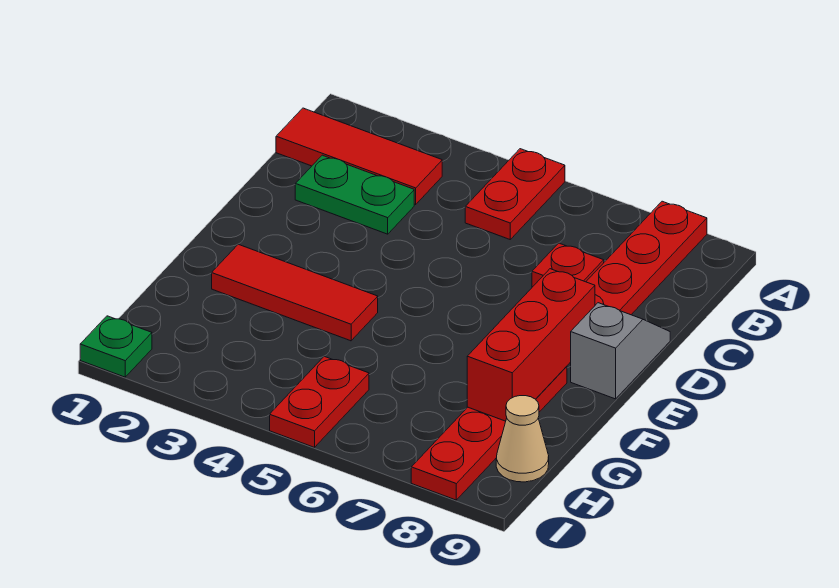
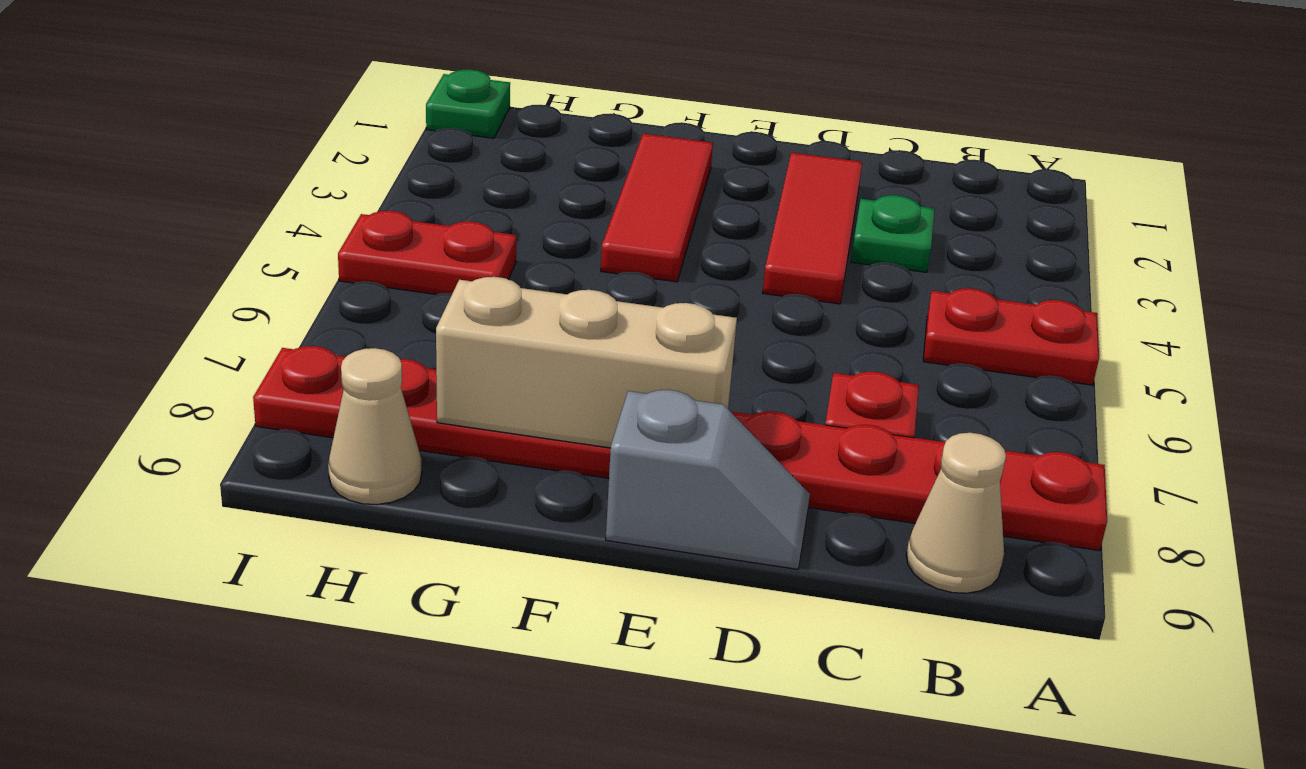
red tile B1:B3 level 1 -> red tile D2:D4 level 1
none -> tan cone B9 level 1
green plate C2:C3 level 1 -> green plate C3 level 1
red brick E8:G8 level 2 -> tan brick E8:G8 level 2

